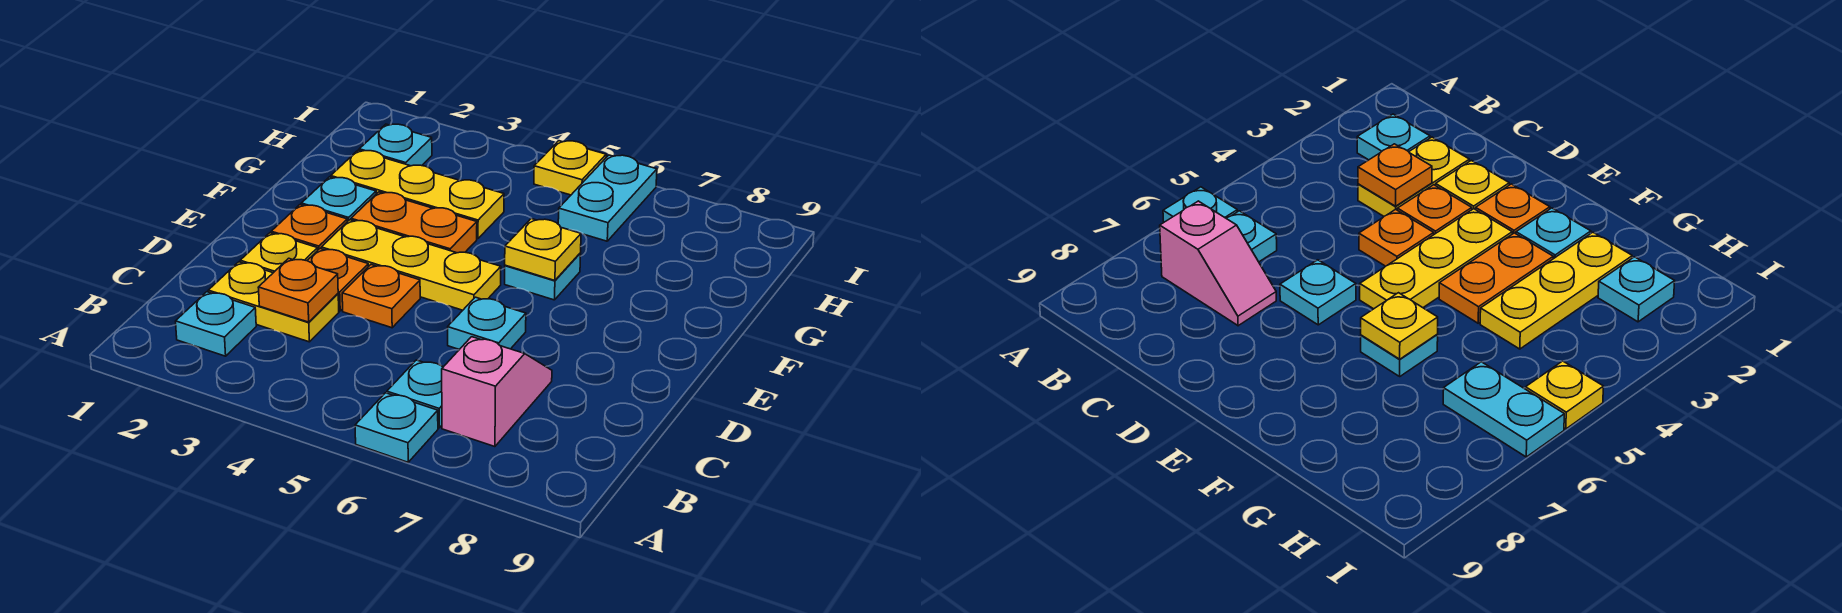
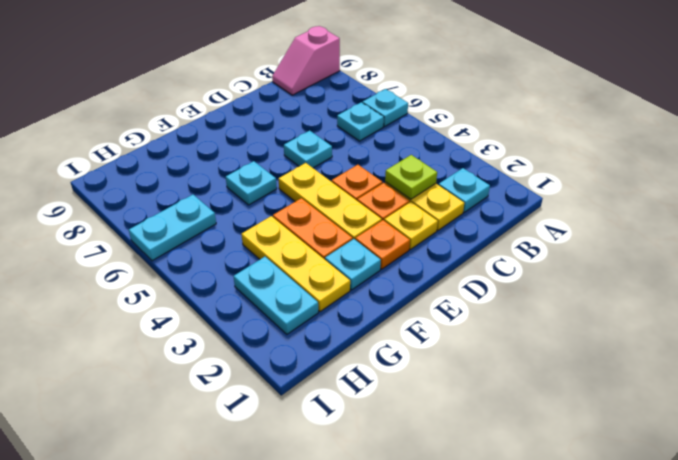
pink slope B7:C7 level 1 top B -> pink slope A9:B9 level 1 top A
orange plate C3 level 2 -> lime plate C3 level 2
yellow plate F6 level 2 -> none
cyan plate H2 level 1 -> cyan plate H2:H3 level 1
yellow plate I5 level 1 -> none

